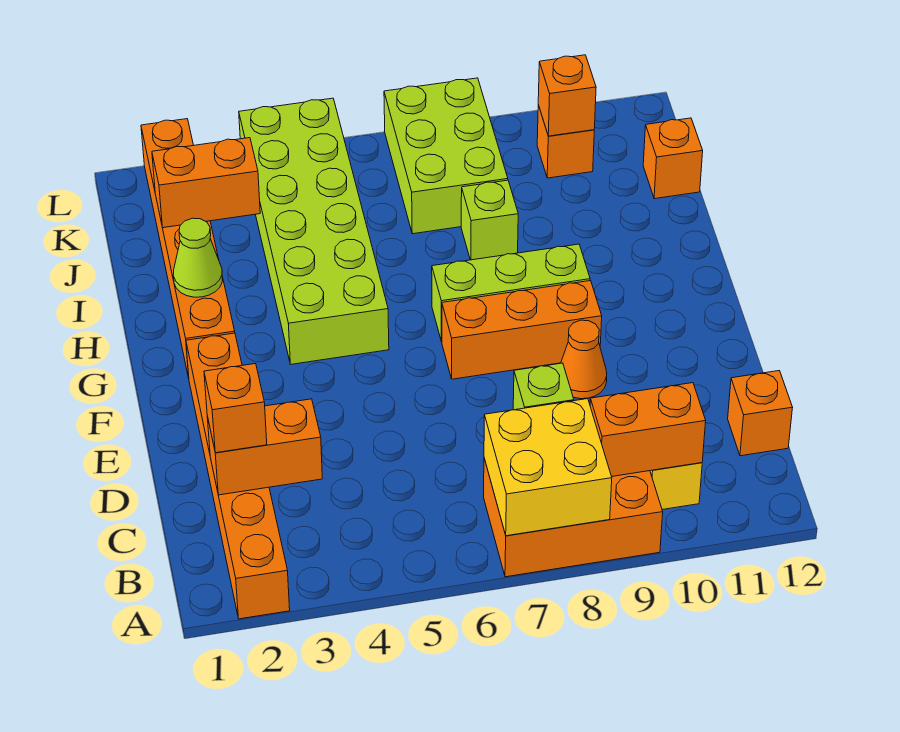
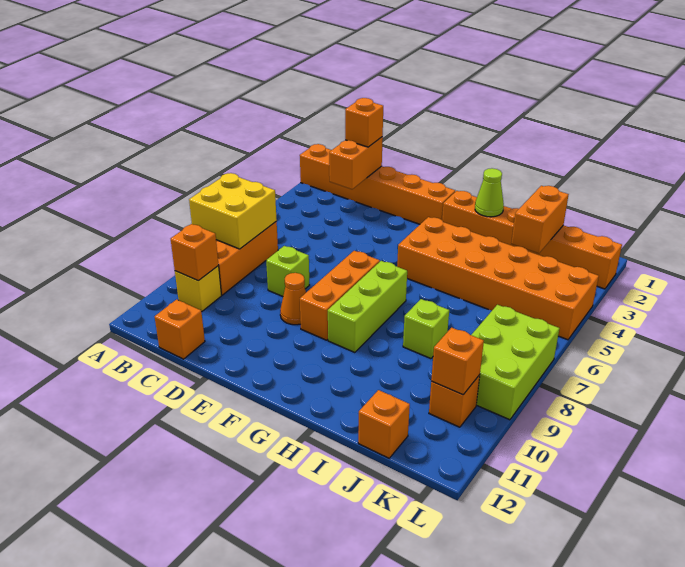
orange brick B9:B10 level 2 -> orange brick B10 level 2
lime brick G4:L5 level 1 -> orange brick G4:L5 level 1
lime brick J7:L8 level 1 -> lime brick K7:L9 level 1

